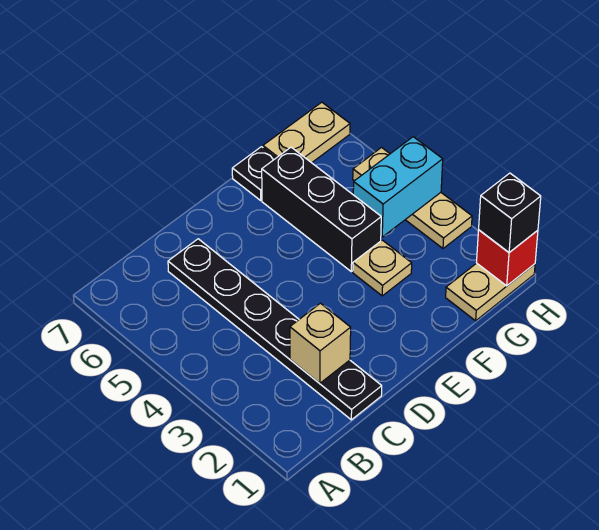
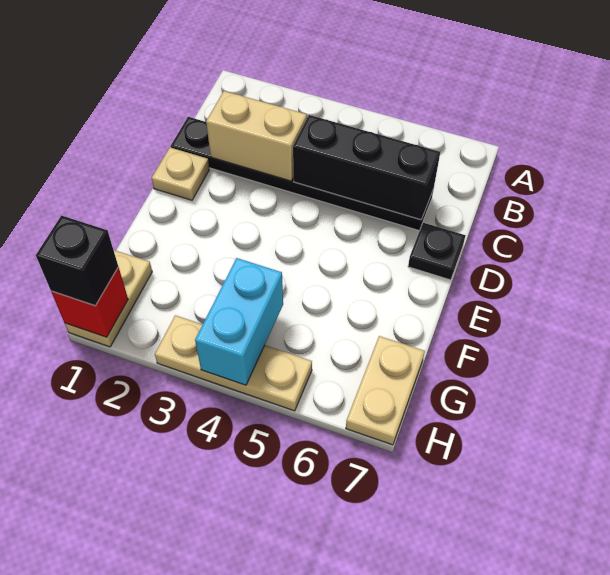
tan brick C2 level 2 -> tan brick C2:C3 level 2
tan plate F3 level 1 -> tan plate D1 level 1
black brick F4:F6 level 1 -> black brick C4:C6 level 2
black plate F7 level 1 -> black plate D7 level 1

